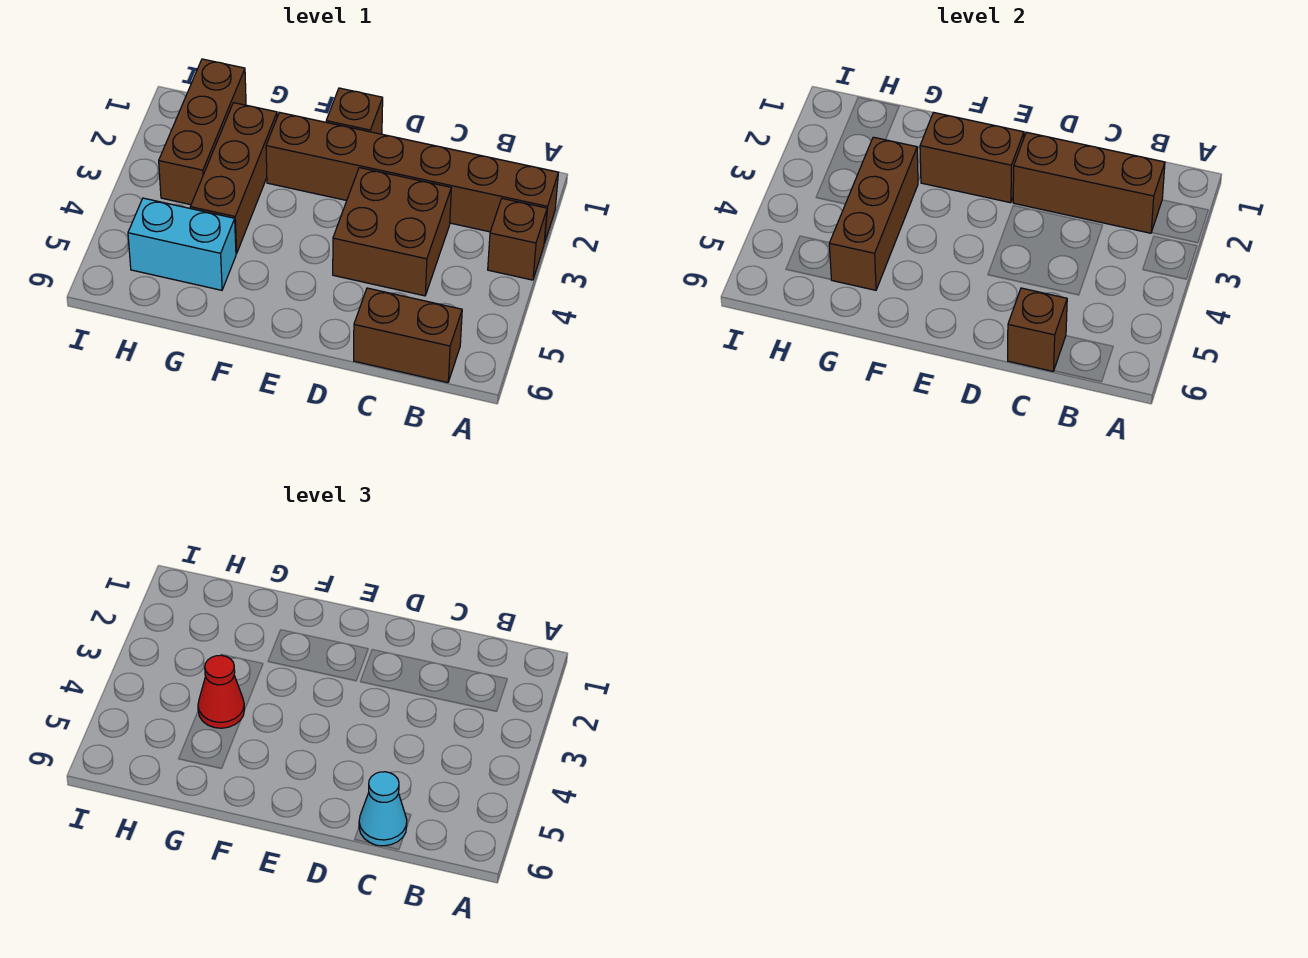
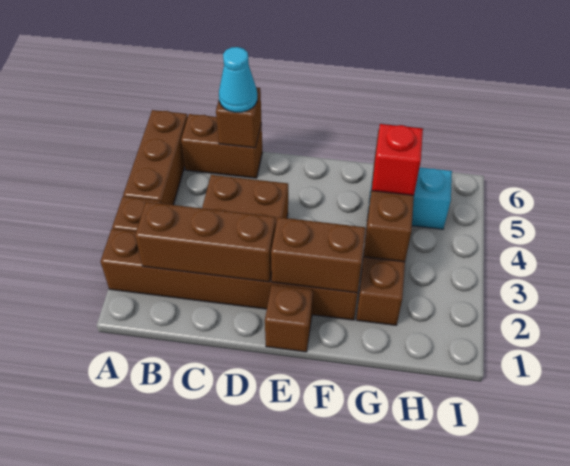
red cone G4 level 3 -> red brick G4 level 3
brown brick H1:H3 level 1 -> brown brick A4:A6 level 1

